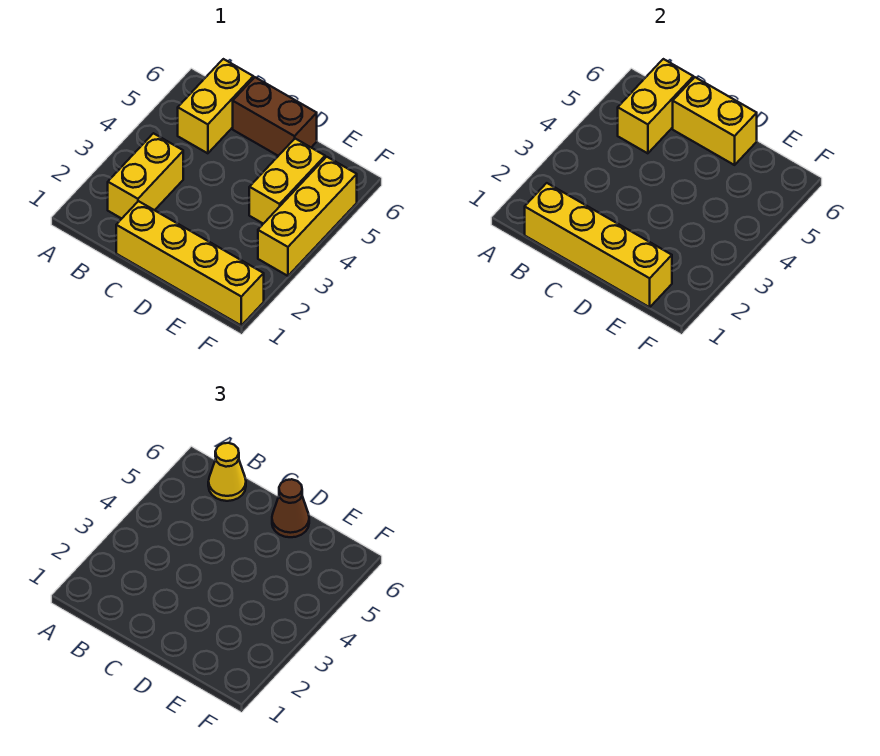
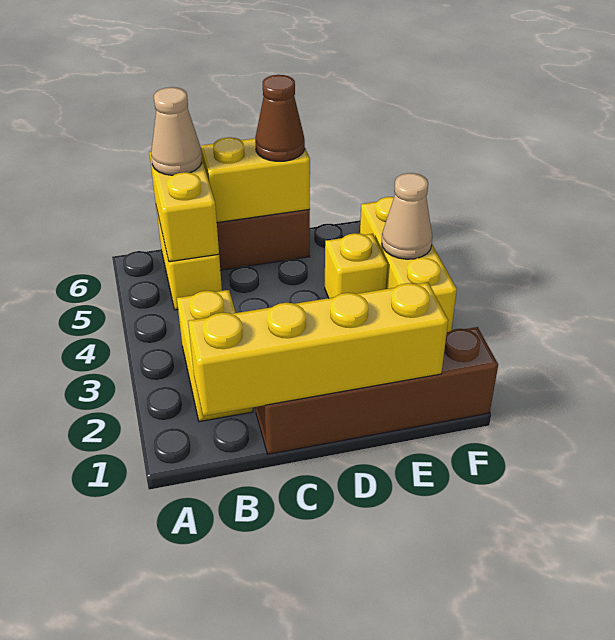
yellow cone B6 level 3 -> tan cone B6 level 3
yellow brick C1:F1 level 1 -> brown brick C1:F1 level 1
yellow brick E4:E5 level 1 -> yellow brick E4 level 1
none -> tan cone F4 level 2

